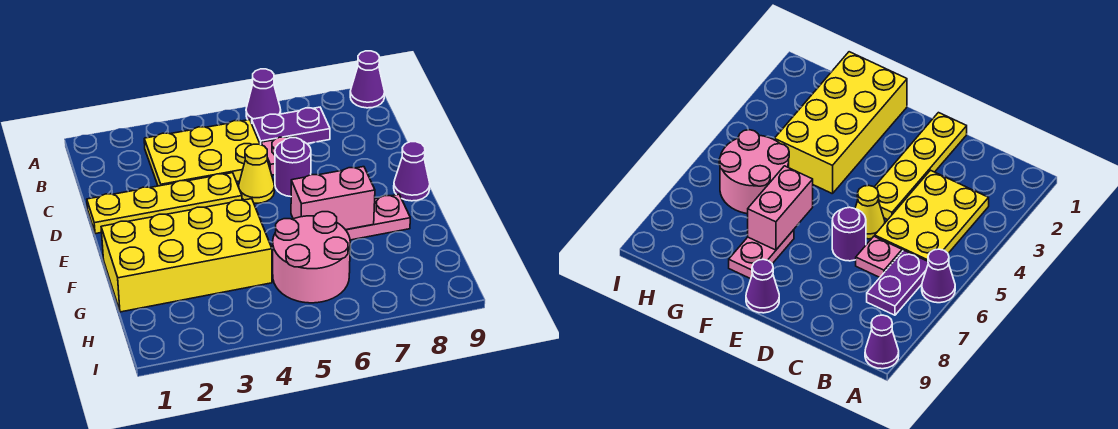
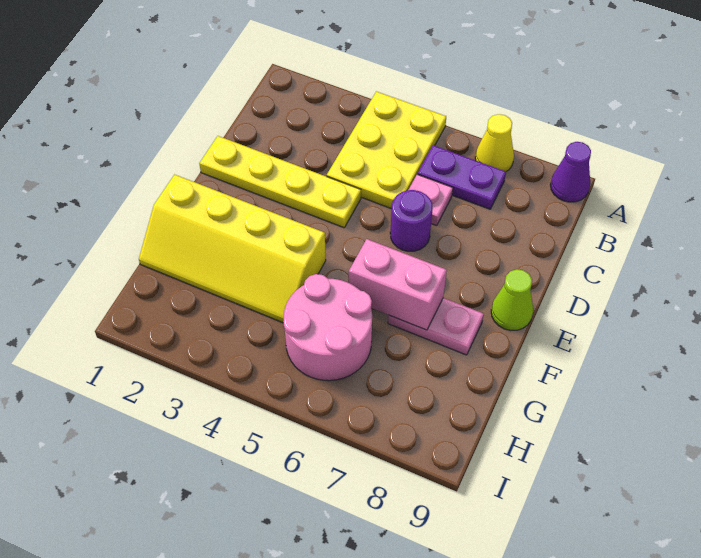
purple cone A6 level 1 -> none
yellow plate B3:C5 level 1 -> yellow plate A4:C5 level 1
yellow cone D5 level 1 -> yellow cone A7 level 1
purple cone E9 level 1 -> lime cone E9 level 1
yellow brick F1:G4 level 1 -> yellow slope F1:G4 level 1 top F

